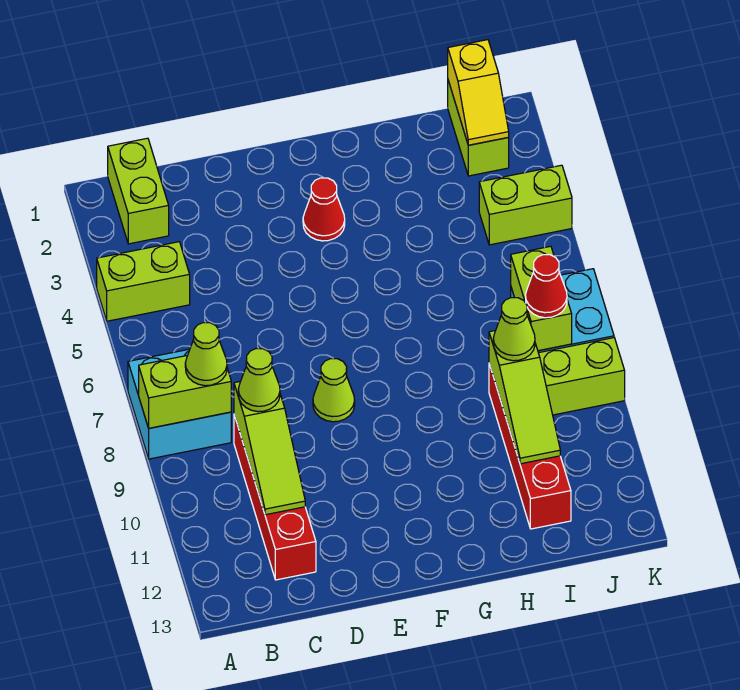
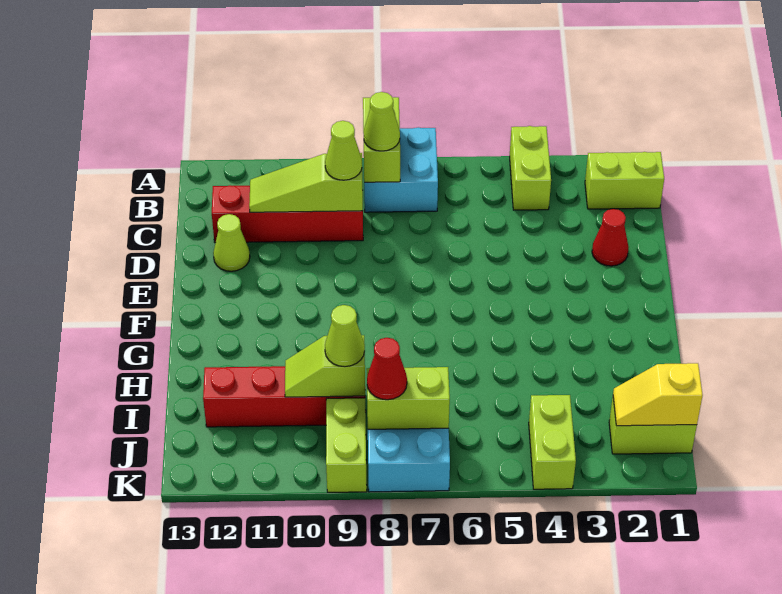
lime cone E8 level 1 -> lime cone D12 level 1
red cone F3 level 1 -> red cone D2 level 1
lime slope I9:I11 level 2 top 9 -> lime slope I9:I10 level 2 top 9

